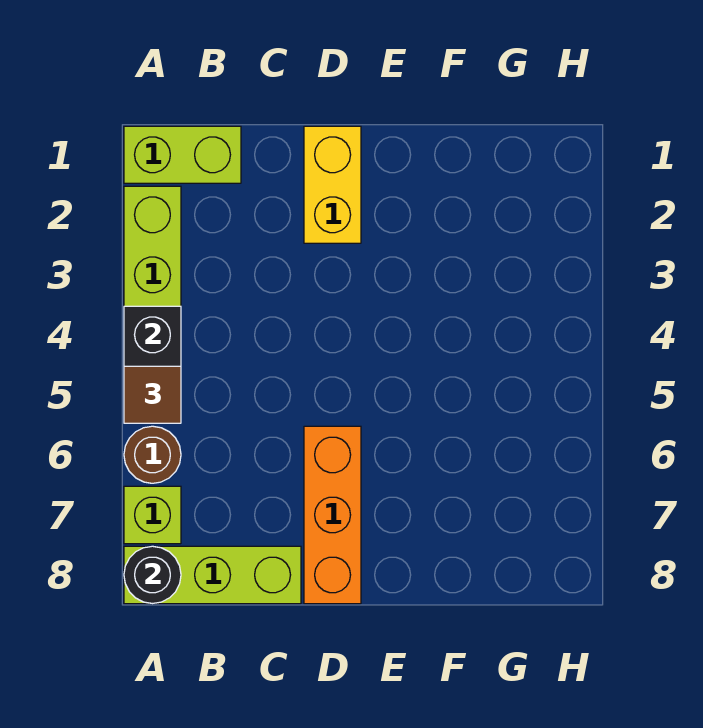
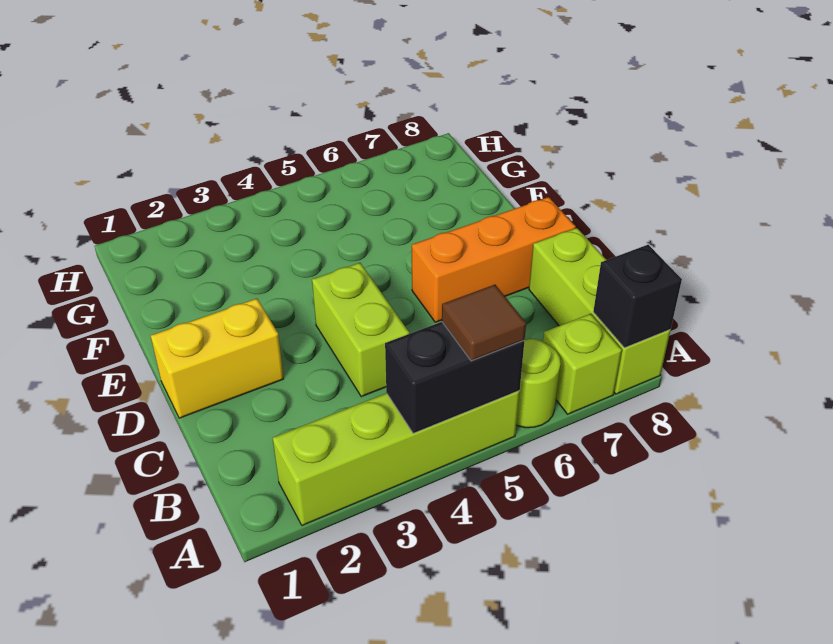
lime brick A1:B1 level 1 -> lime brick C4:D4 level 1
brown round brick A6 level 1 -> lime round brick A6 level 1
black round brick A8 level 2 -> black brick A8 level 2

